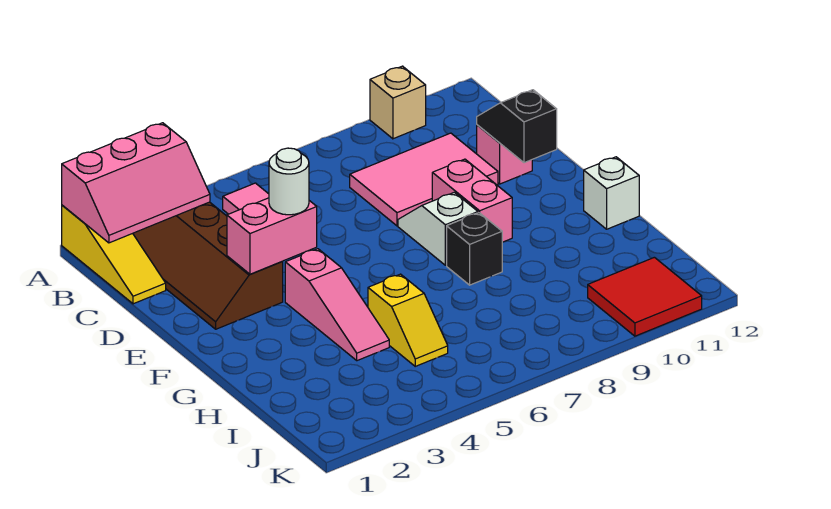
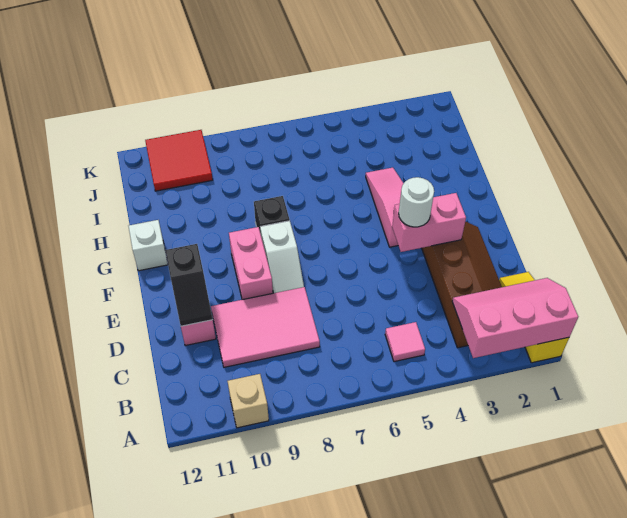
yellow slope H5:I5 level 1 top H -> none

